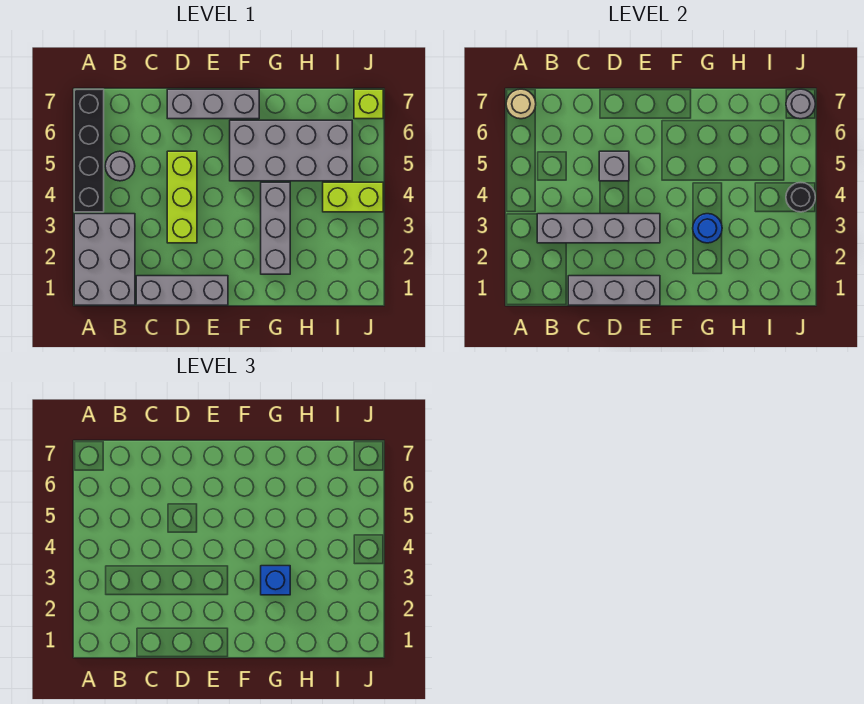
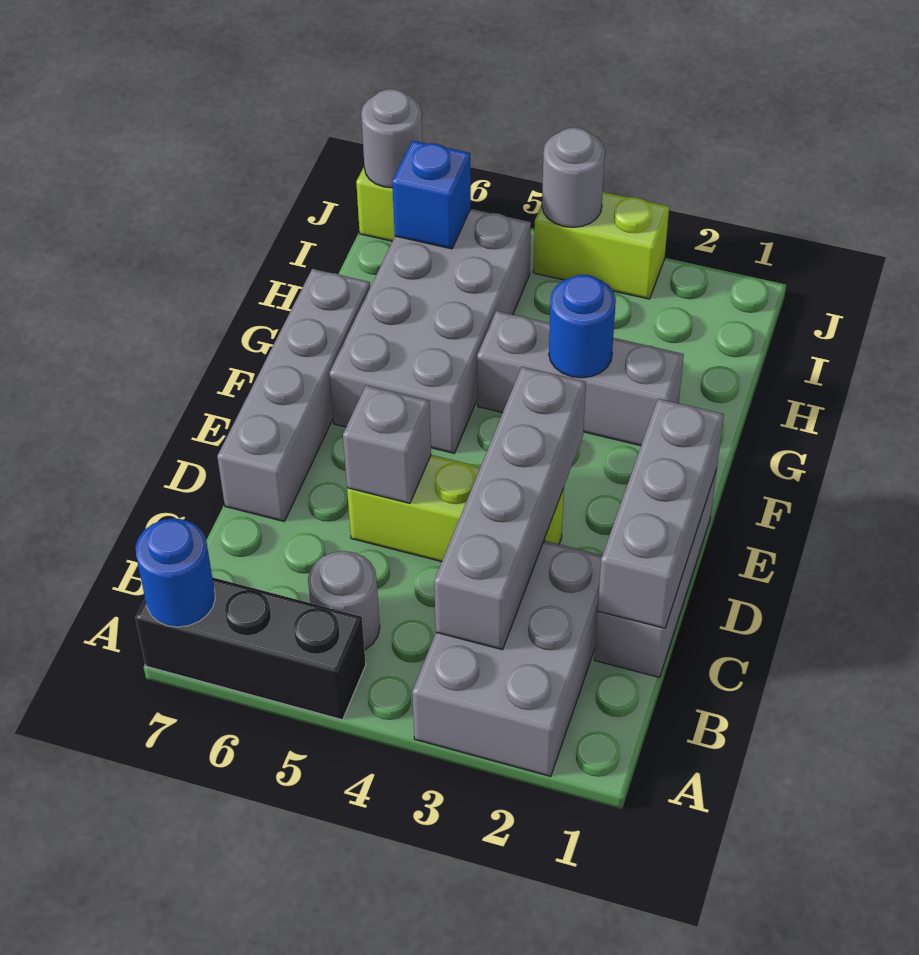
grey brick A1:B3 level 1 -> grey brick A2:C3 level 1
black brick A4:A7 level 1 -> black brick A5:A7 level 1
tan round brick A7 level 2 -> blue round brick A7 level 2
grey brick D7:F7 level 1 -> grey brick D7:G7 level 1
blue brick G3 level 3 -> blue brick I6 level 2
lime brick I4:J4 level 1 -> lime brick J3:J4 level 1
black round brick J4 level 2 -> grey round brick J4 level 2

